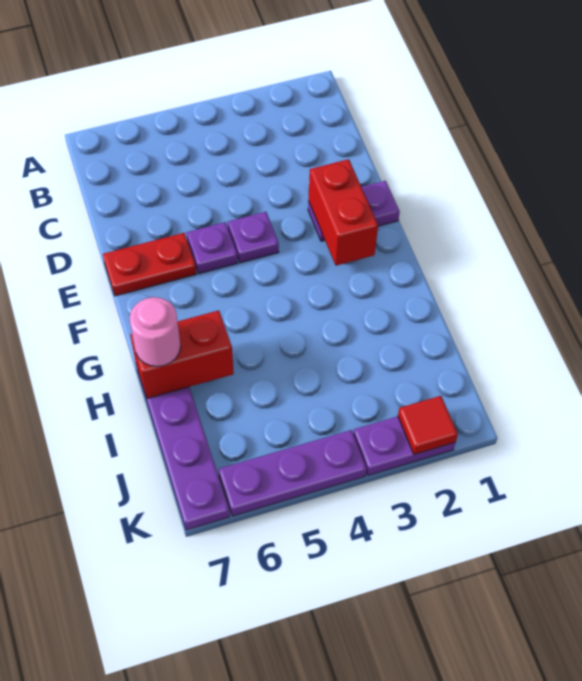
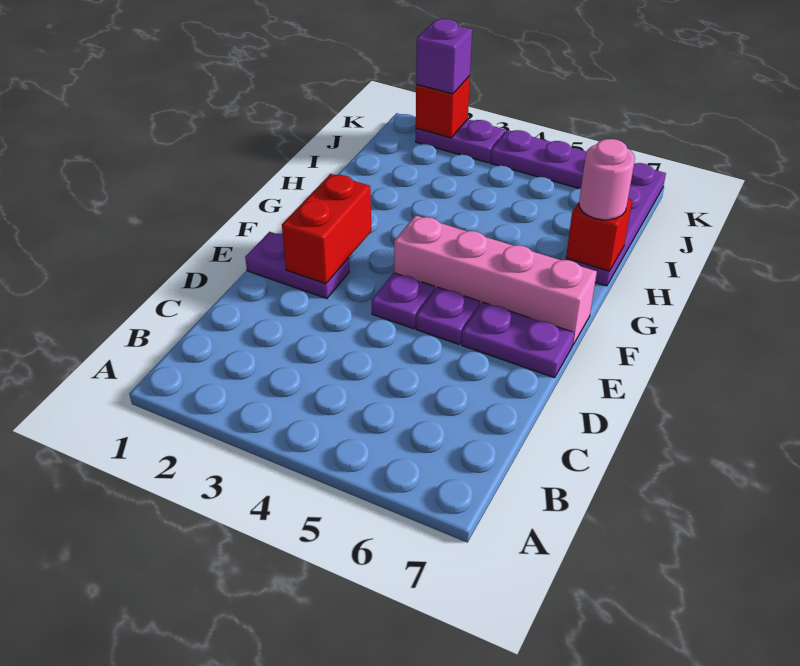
red plate E6:E7 level 1 -> purple plate E6:E7 level 1
none -> pink brick F4:F7 level 1
red brick H6:H7 level 2 -> red brick H7 level 2
red tile K2 level 2 -> red brick K2 level 2
none -> purple brick K2 level 3

